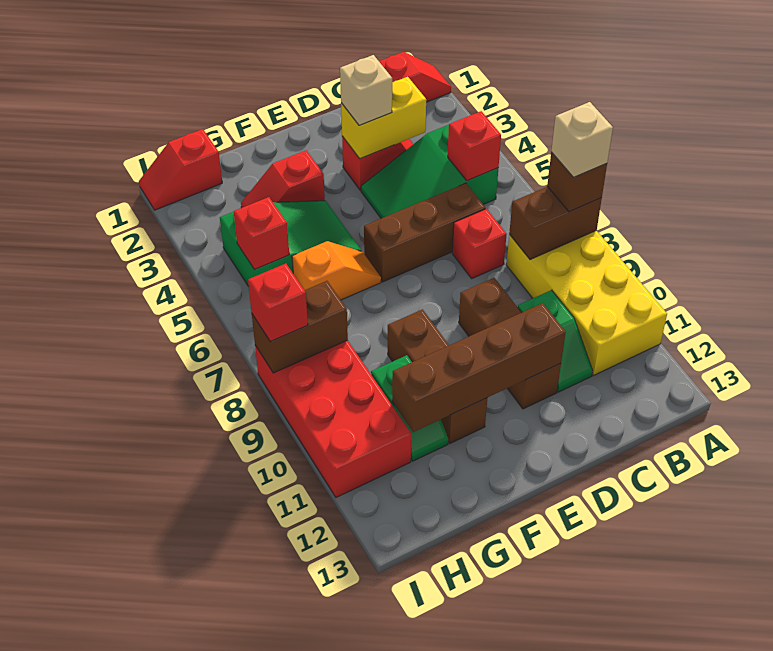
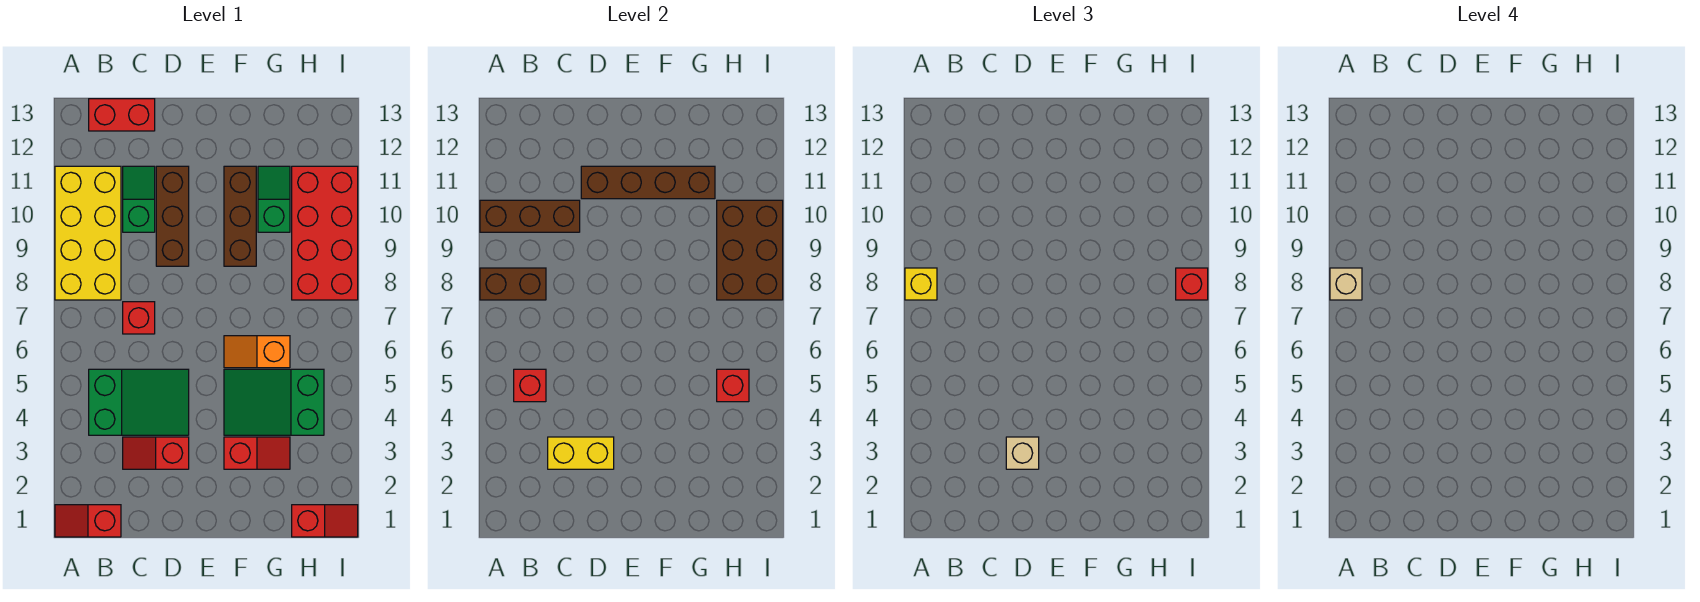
brown brick A8 level 3 -> yellow brick A8 level 3
none -> red brick B13:C13 level 1
brown brick C6:E6 level 1 -> brown brick A10:C10 level 2
brown brick H8:I8 level 2 -> brown brick H8:I10 level 2

